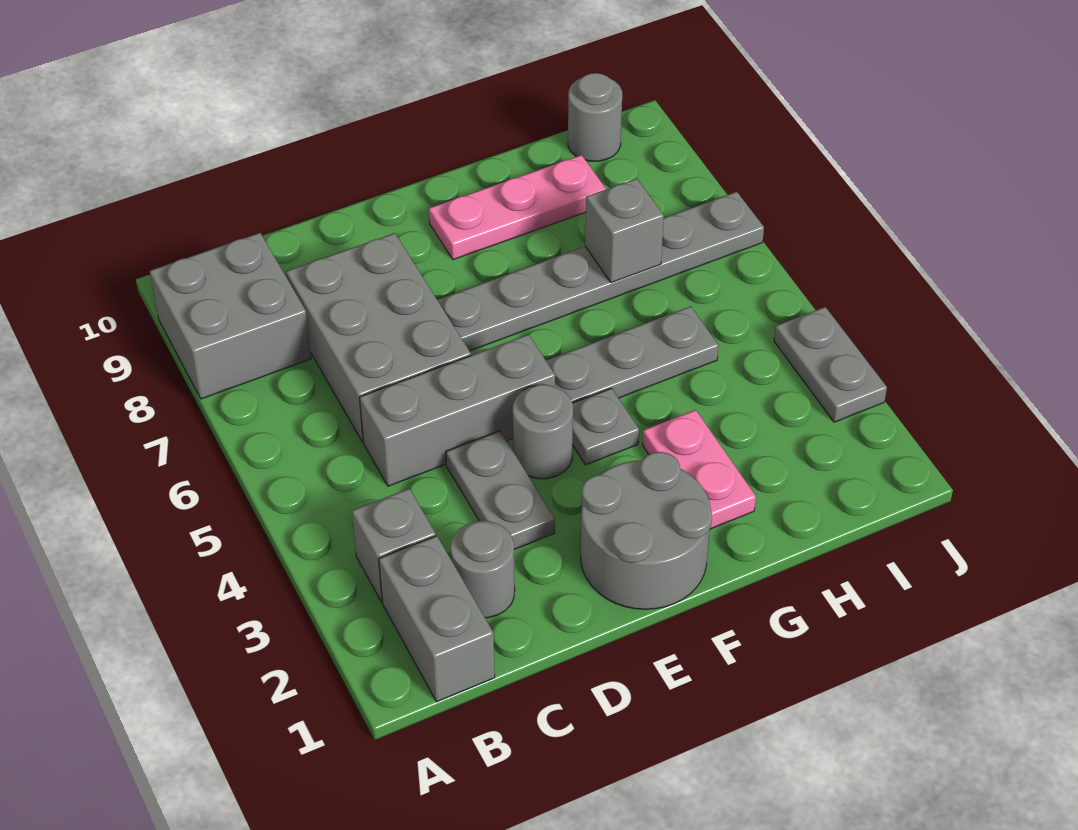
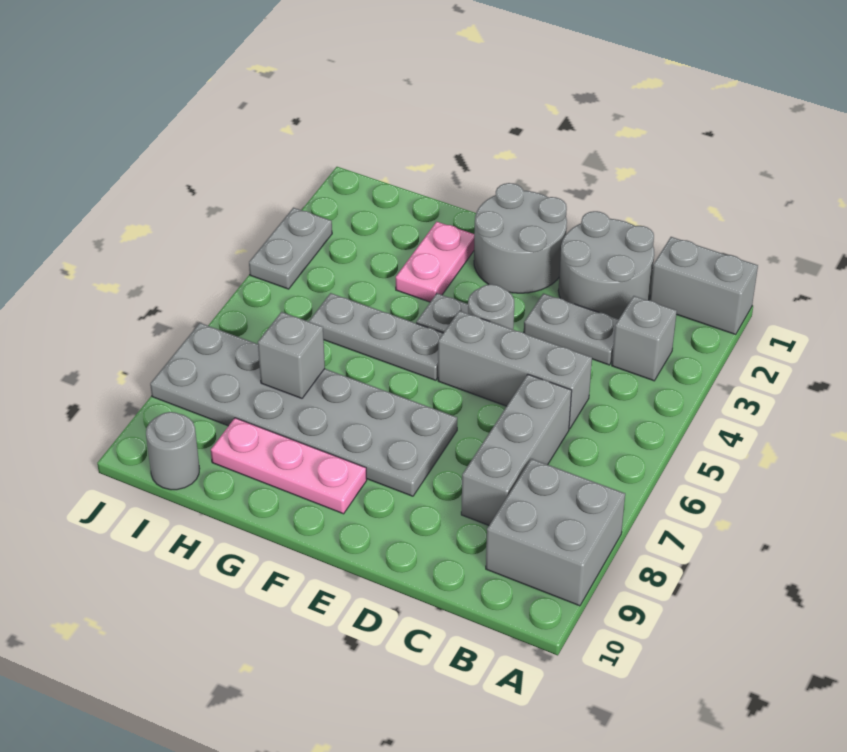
grey brick B1:B2 level 1 -> grey brick A1:B1 level 1
grey round brick C2 level 1 -> grey round brick C1:D2 level 1
grey brick C6:D8 level 1 -> grey brick C6:C8 level 1
grey plate D3:D4 level 1 -> grey plate C3:D3 level 1
grey plate E7:J7 level 1 -> grey plate E7:J8 level 1

